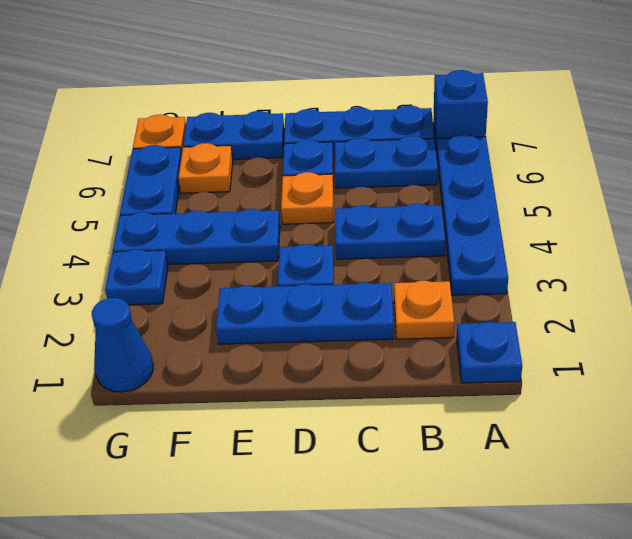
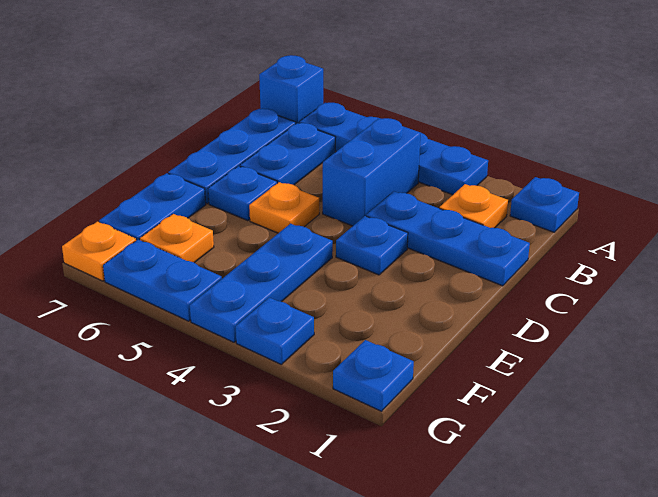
blue plate B4:C4 level 1 -> blue brick B4:C4 level 1
blue plate C2:E2 level 1 -> blue plate C1:C3 level 1
blue cone G1 level 1 -> blue plate G1 level 1

